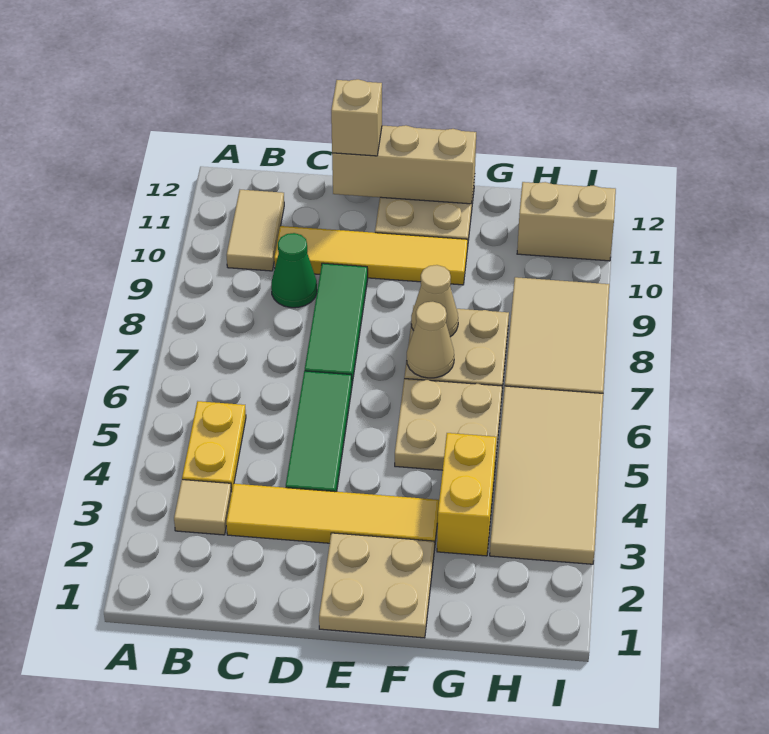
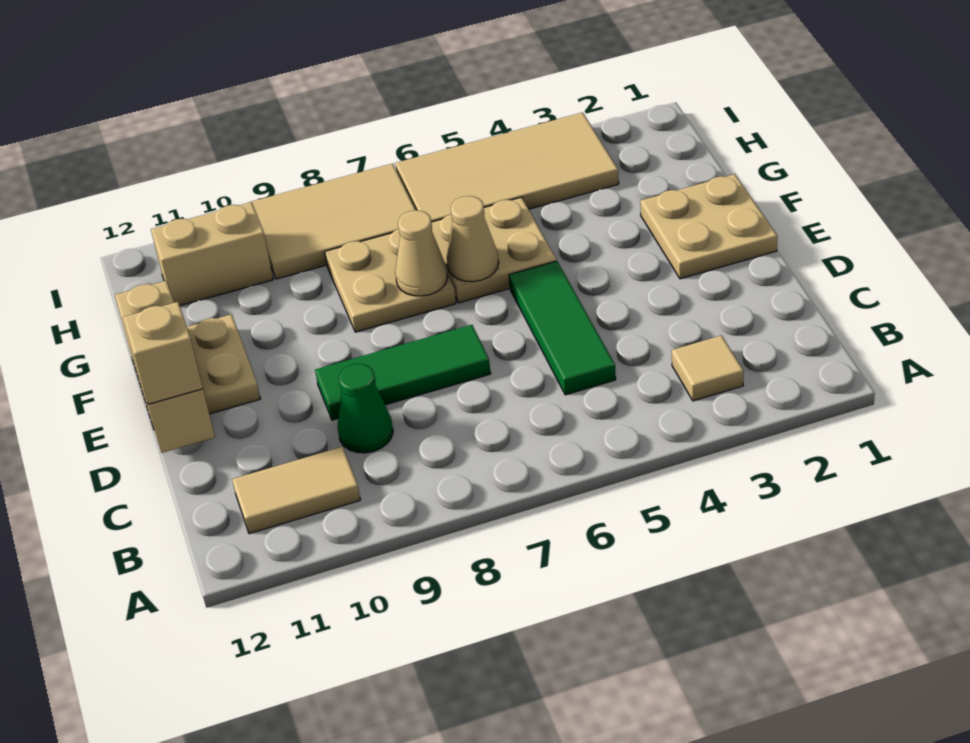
yellow plate B4:B5 level 1 -> none
yellow tile C3:F3 level 1 -> none
yellow tile C10:F10 level 1 -> none
green tile D4:D6 level 1 -> green tile C5:E5 level 1
tan cone F8 level 2 -> tan cone F6 level 2
yellow brick G3:G4 level 1 -> none
tan brick H11:I11 level 1 -> tan brick H10:H11 level 1

